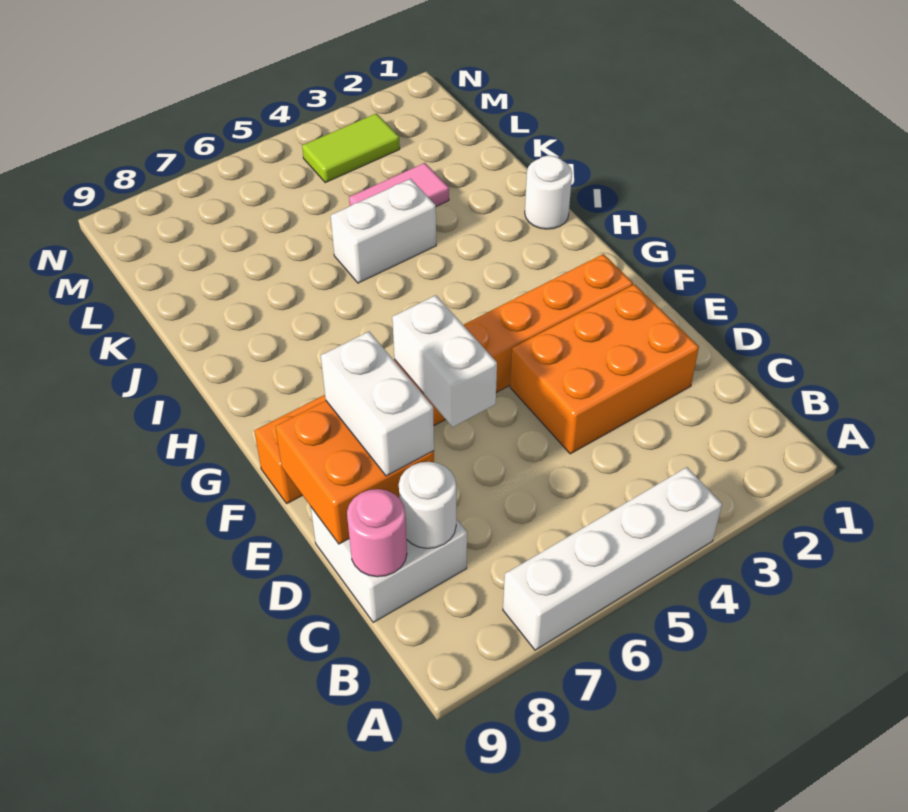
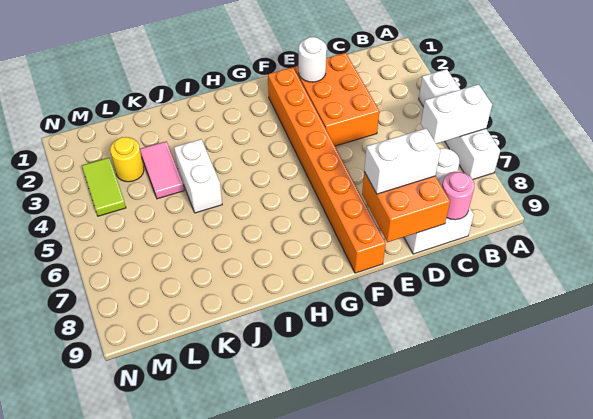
white brick E6:F6 level 2 -> white brick A6:B6 level 2
white round brick I1 level 1 -> white round brick E2 level 2
none -> yellow round brick L3 level 1

